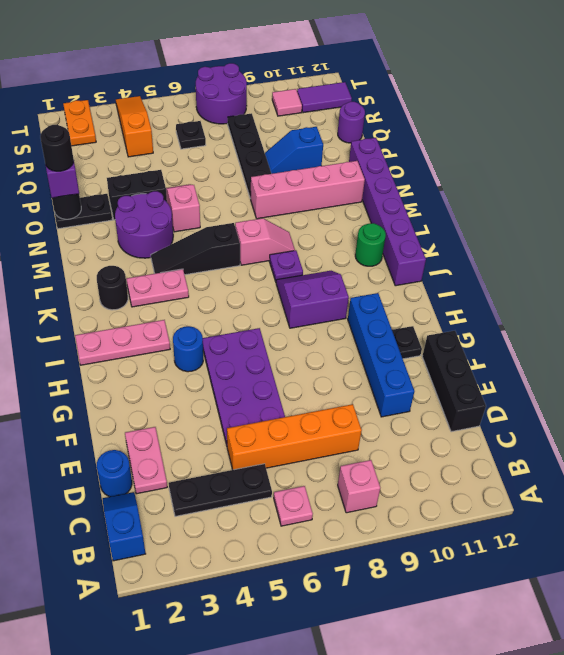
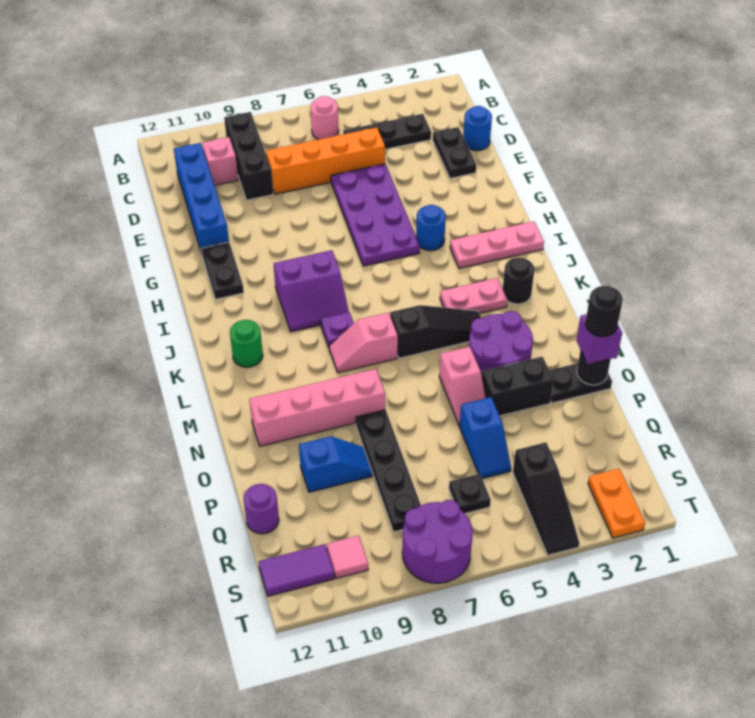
blue slope B1:C1 level 1 top B -> blue slope P5:Q5 level 1 top P
pink plate B6 level 1 -> pink round brick B6 level 1
pink brick B8 level 1 -> pink brick C10 level 1
pink plate D2:E2 level 1 -> black plate D2:E2 level 1
black brick D12:F12 level 1 -> black brick B9:D9 level 1
blue brick E10:H10 level 1 -> blue brick C11:F11 level 1
black plate G11 level 1 -> black plate G11:H11 level 1
purple brick J12:O12 level 1 -> none
orange slope R4:T4 level 1 top R -> black slope R4:T4 level 1 top R

